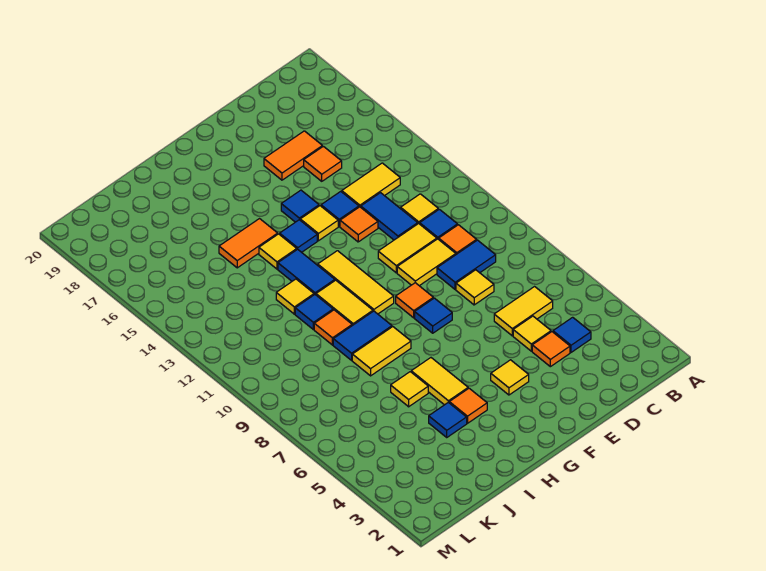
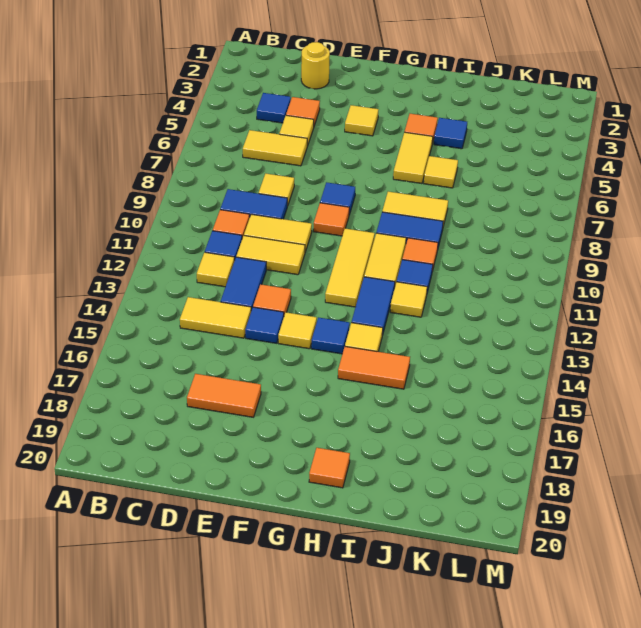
none -> yellow round brick D2 level 1
orange tile D16 level 1 -> orange tile H19 level 1
blue tile F15 level 1 -> none

